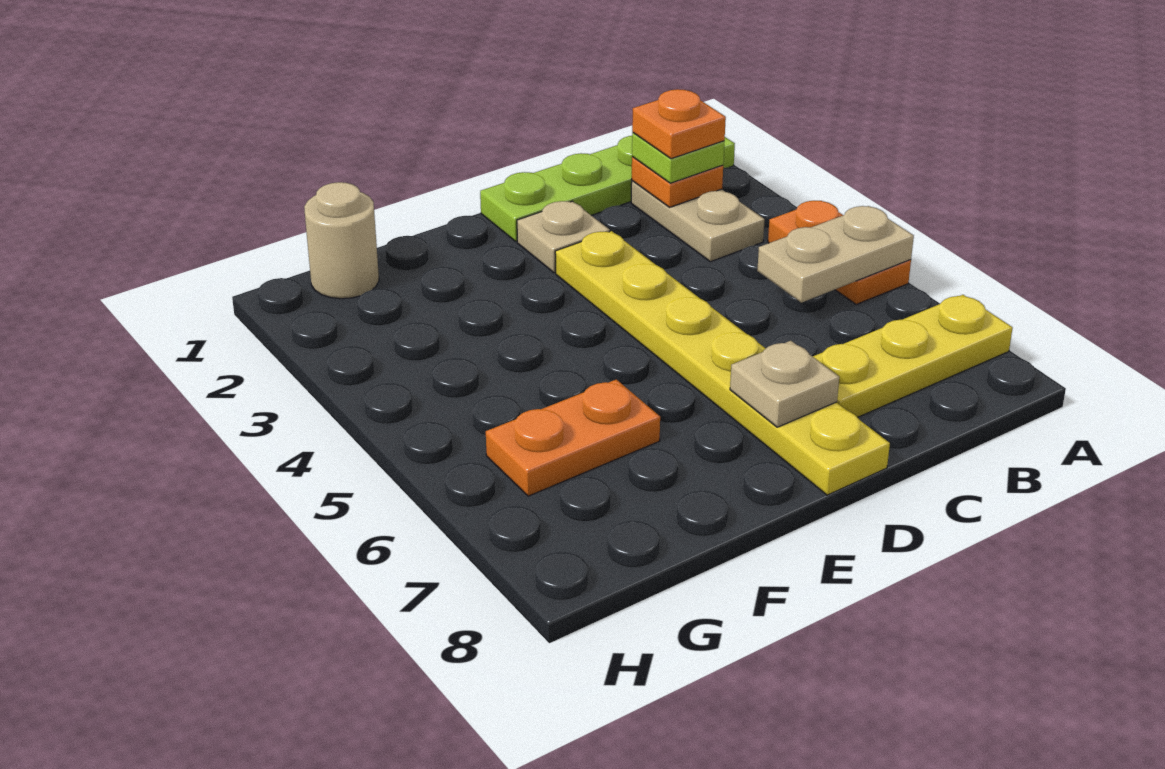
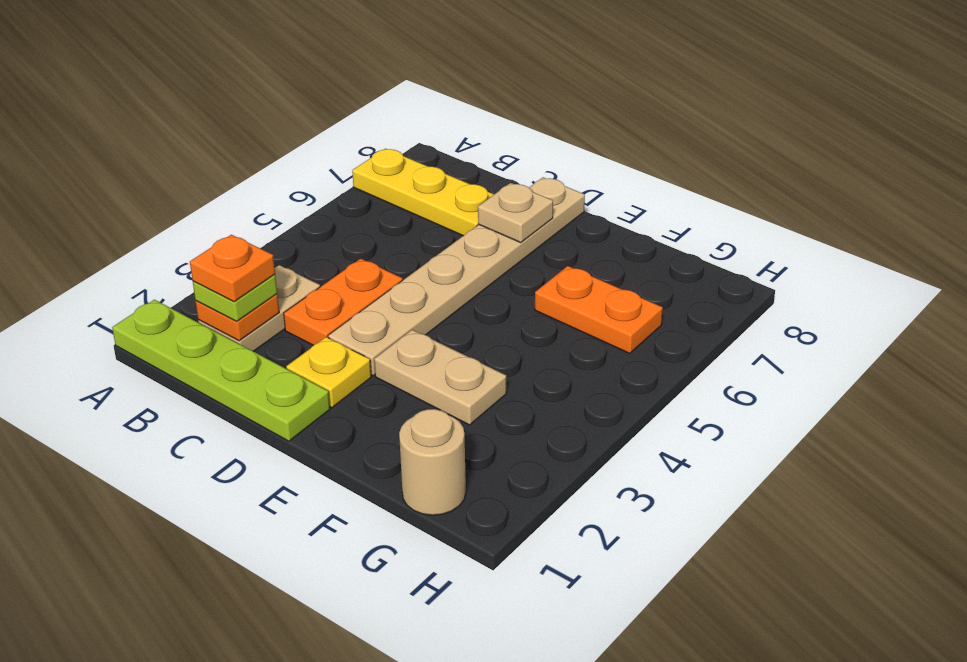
orange plate A4:A5 level 1 -> orange plate C3:C4 level 1
tan plate A5:B5 level 2 -> tan plate E3:F3 level 1
tan plate D2 level 1 -> yellow plate D2 level 1
yellow plate D3:D8 level 1 -> tan plate D3:D8 level 1

